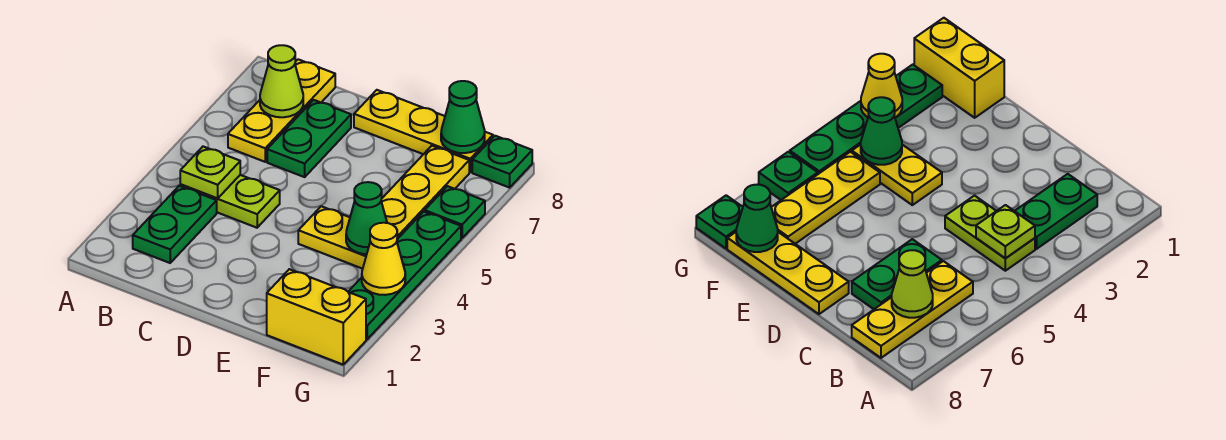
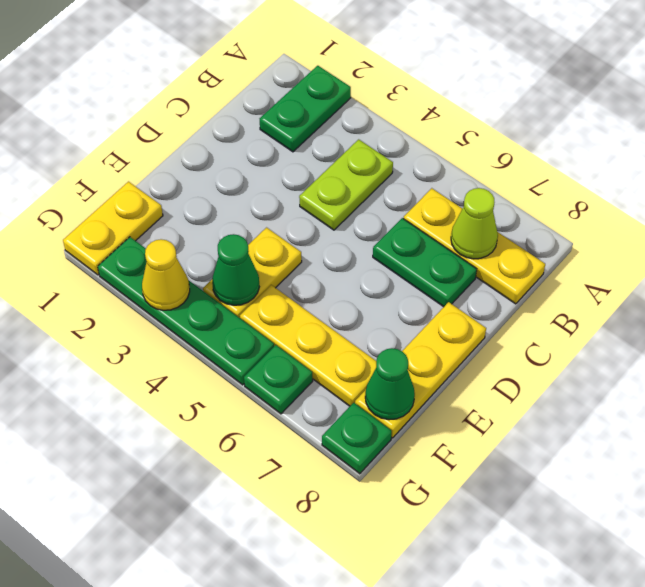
green plate B2:B3 level 1 -> green plate A2:B2 level 1
lime plate B4 level 2 -> none
yellow brick F1:G1 level 1 -> yellow plate F1:G1 level 1

